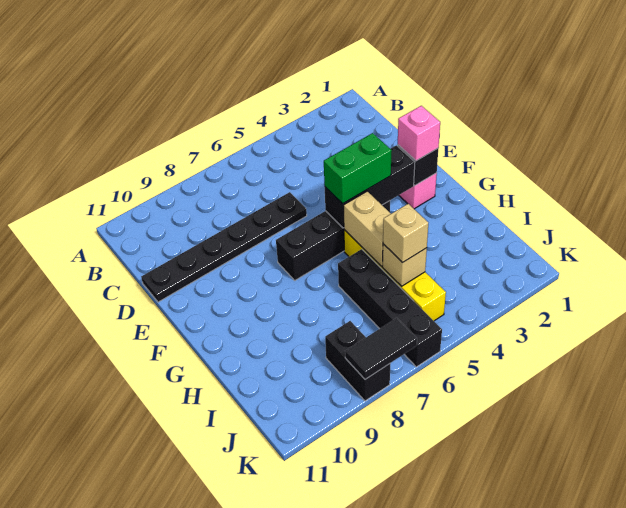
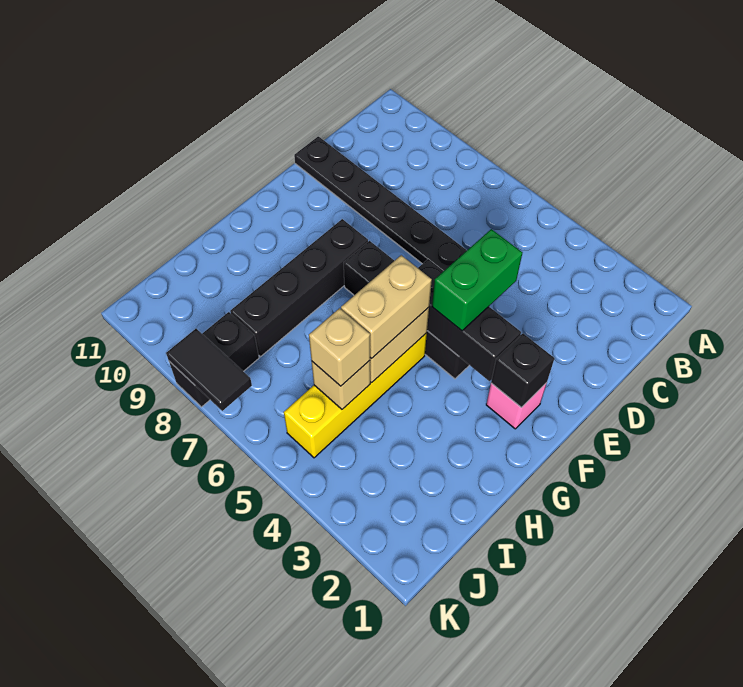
pink brick F2 level 3 -> none
green brick F4:F5 level 3 -> green brick E4:F4 level 3
none -> tan brick G5:H5 level 3
black brick H6:K6 level 1 -> black brick F8:I8 level 1

